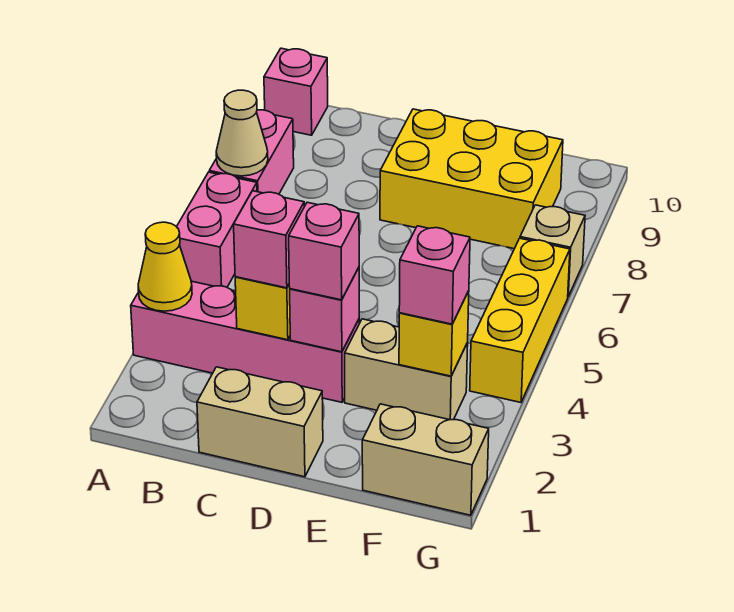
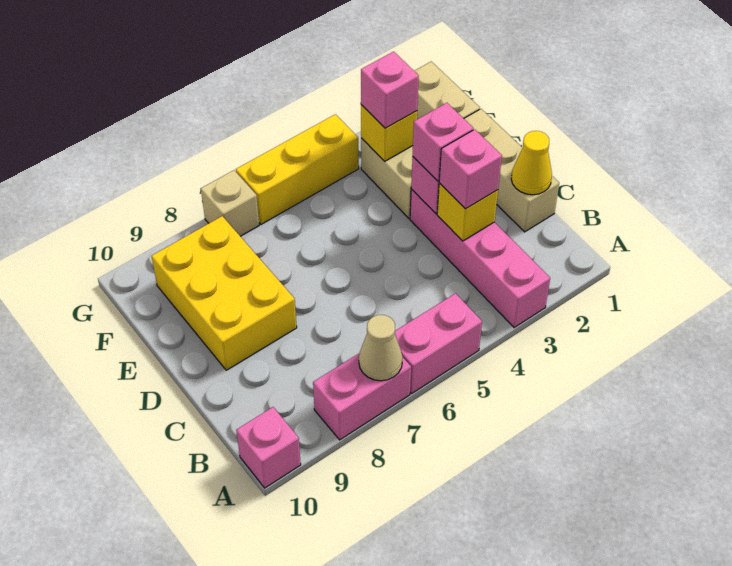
yellow cone A3 level 2 -> yellow cone C1 level 2
tan brick C1:D1 level 1 -> tan brick C1:E1 level 1

